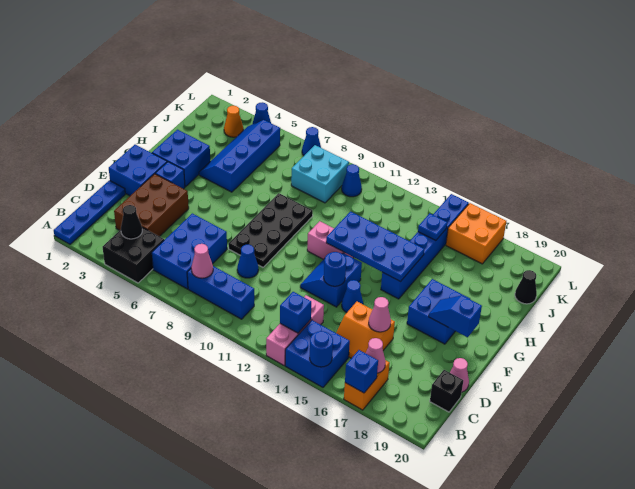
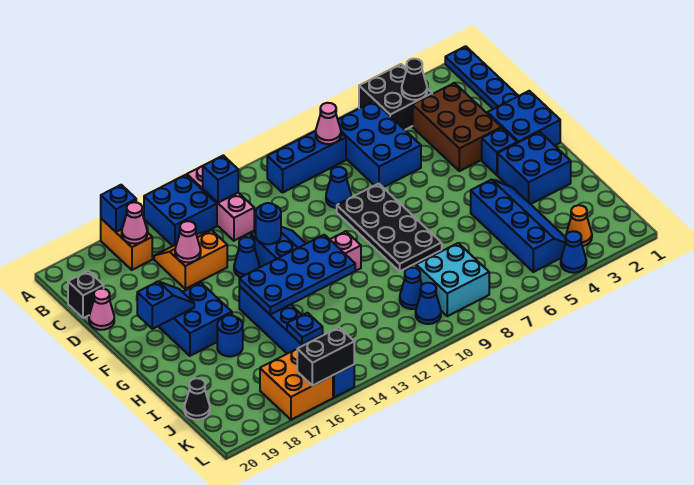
blue round brick A15 level 2 -> blue round brick H17 level 1
blue cone L7 level 1 -> blue cone J10 level 1
none -> black brick L15:L16 level 2

